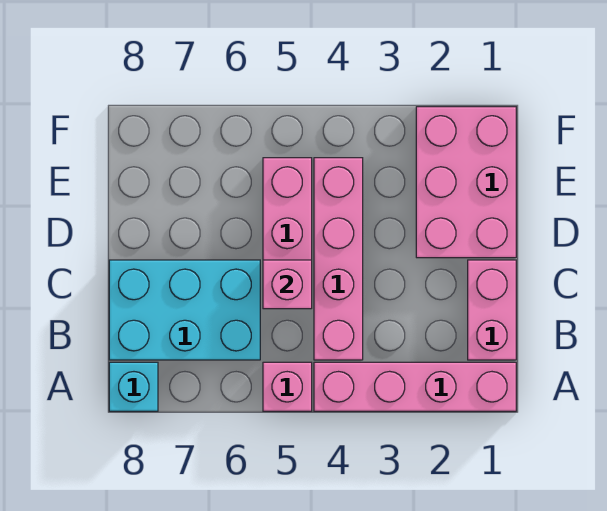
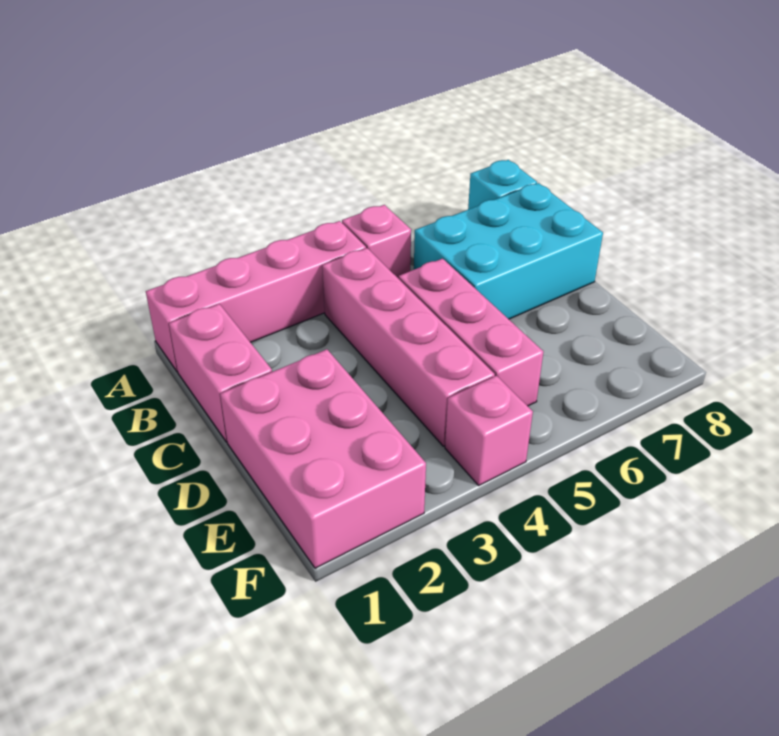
pink brick C5 level 2 -> pink brick F4 level 1

